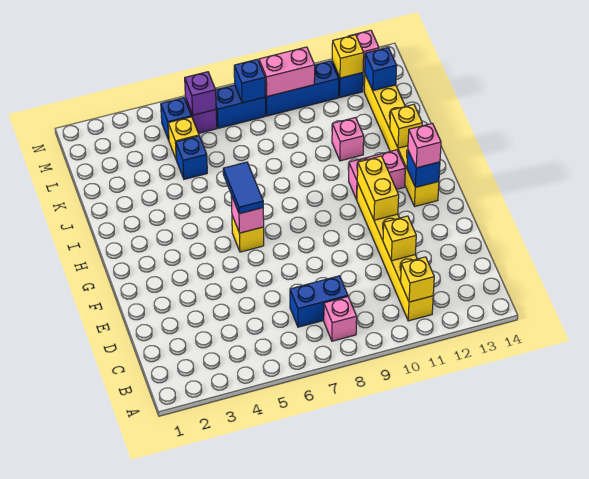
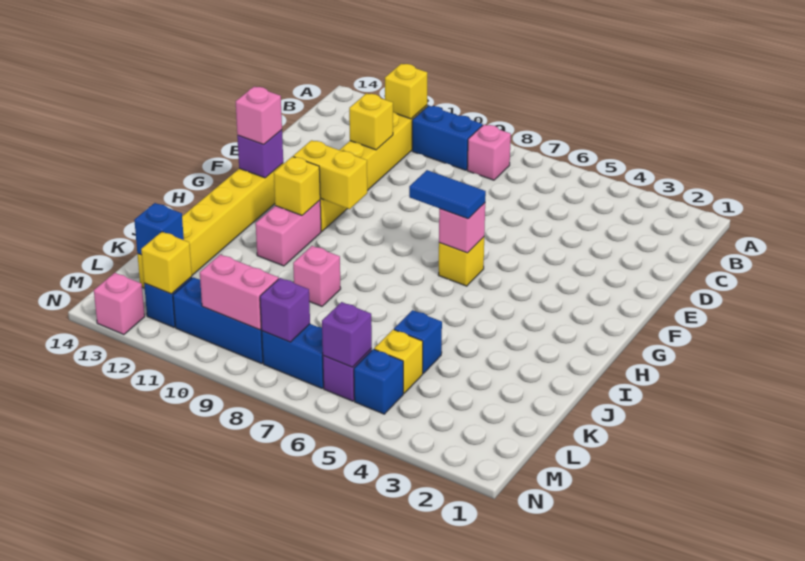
blue brick C7:C8 level 1 -> blue brick B9:B10 level 1
yellow brick F11:G11 level 2 -> yellow brick G10:G11 level 2
blue tile G6:H6 level 3 -> blue tile G6:G7 level 3
blue brick G13 level 2 -> purple brick G13 level 2
pink brick H11:H12 level 1 -> pink brick H11:I11 level 1
yellow brick I13 level 2 -> yellow brick H11 level 2
pink brick J11 level 1 -> pink brick J9 level 1
blue brick M8 level 2 -> purple brick M8 level 2

